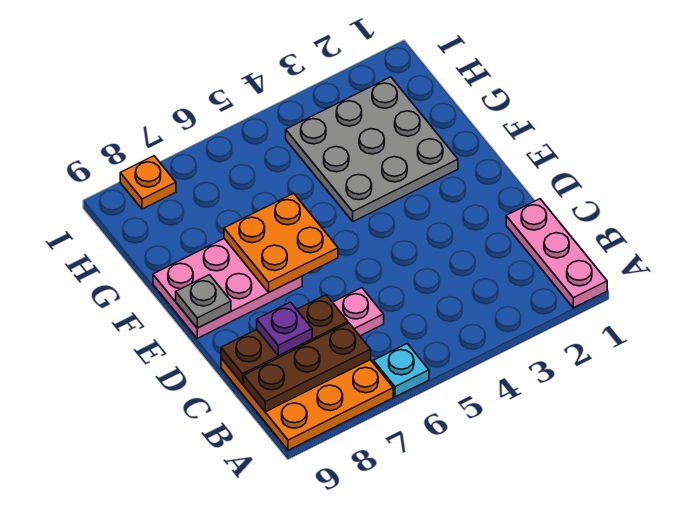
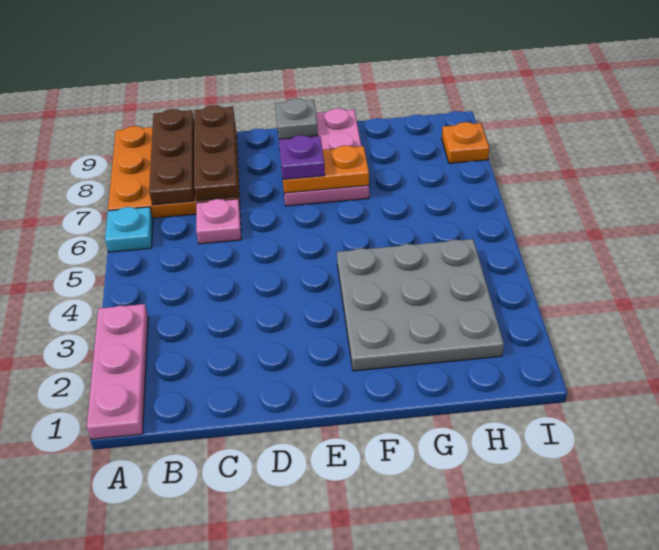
pink plate A1:C1 level 1 -> pink plate A1:A3 level 1
purple plate C8 level 3 -> purple plate E7 level 3
orange plate E6:F7 level 2 -> orange plate E7:F7 level 2

